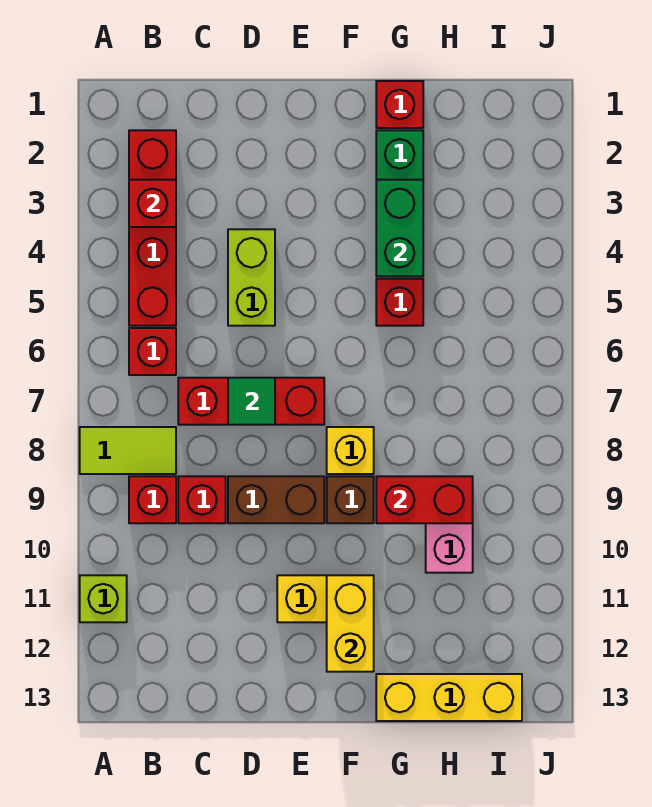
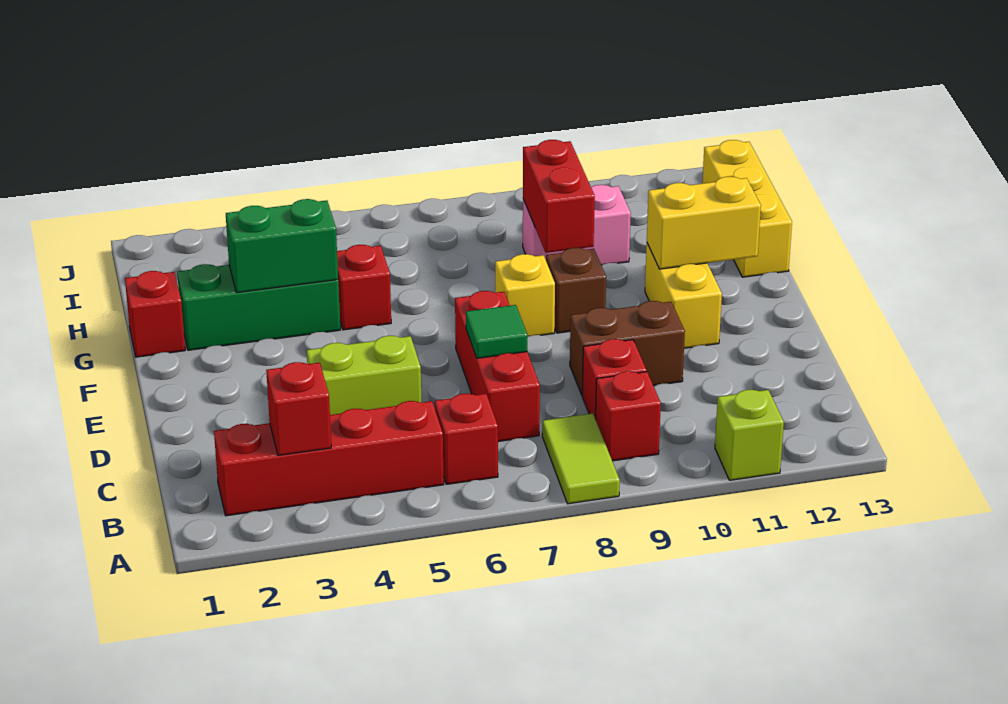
brown brick D9:E9 level 1 -> brown brick D9:D10 level 1

